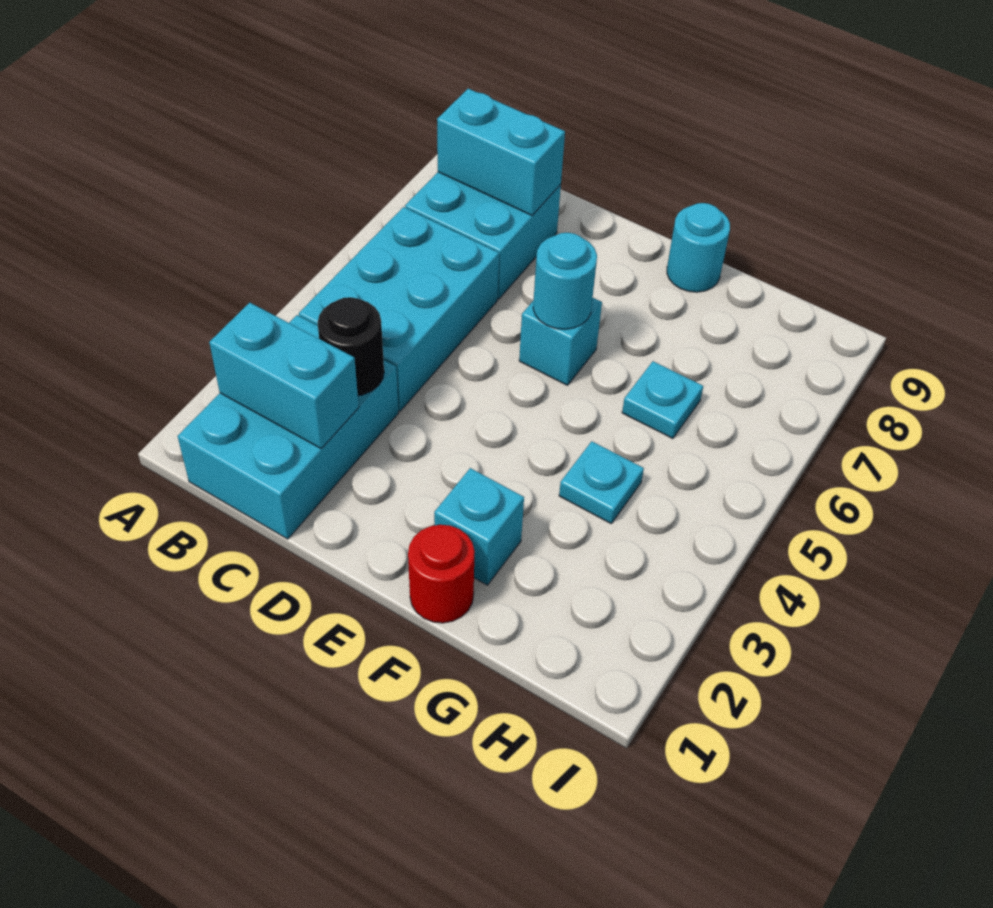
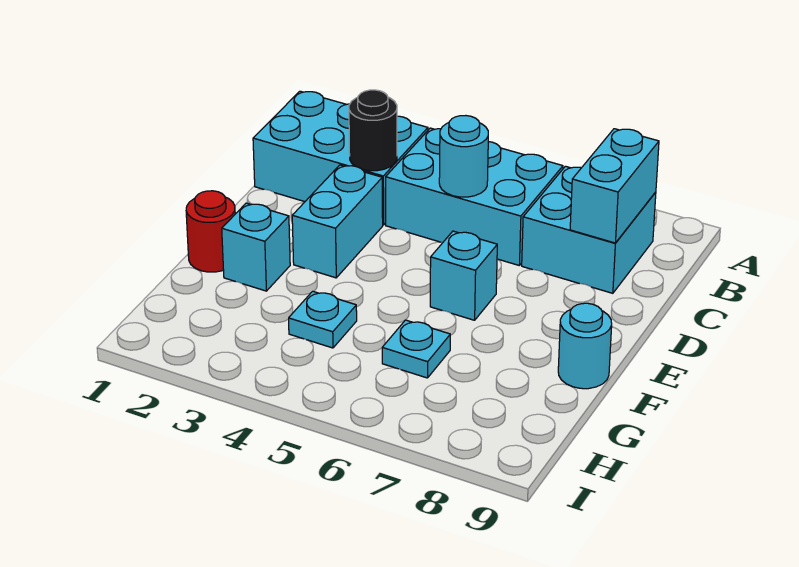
cyan brick B2:C2 level 2 -> cyan brick D3:E3 level 1
cyan round brick E6 level 2 -> cyan round brick C5 level 2

